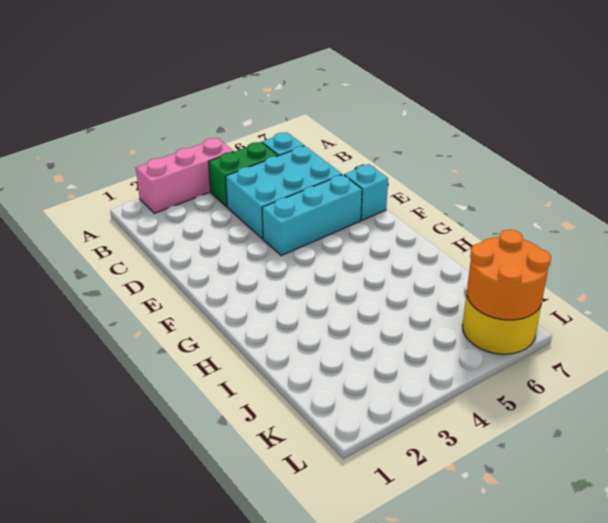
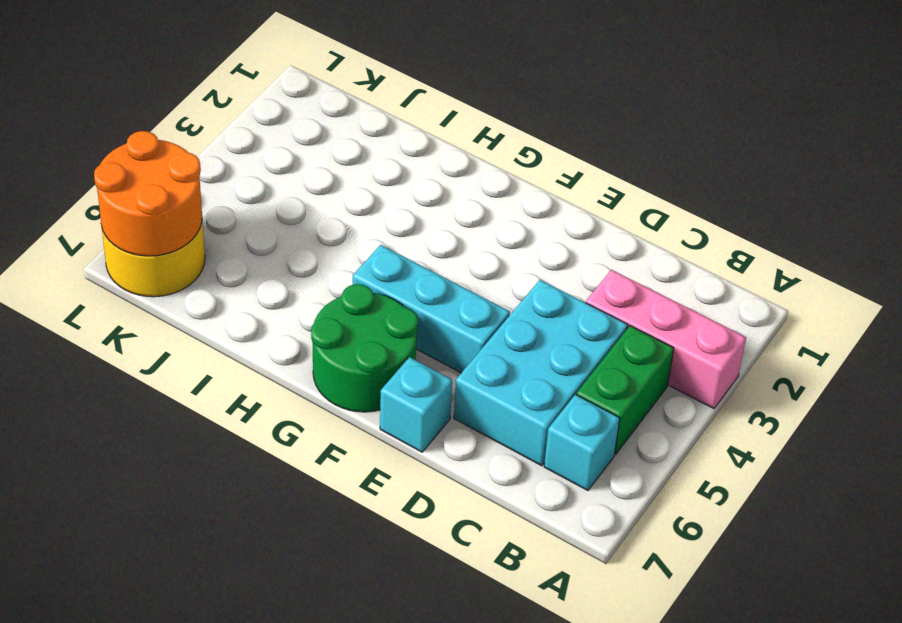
pink brick A2:A4 level 1 -> pink brick A3:C3 level 1
cyan brick E4:E6 level 1 -> cyan brick E5:G5 level 1
none -> green round brick F6:G7 level 1

